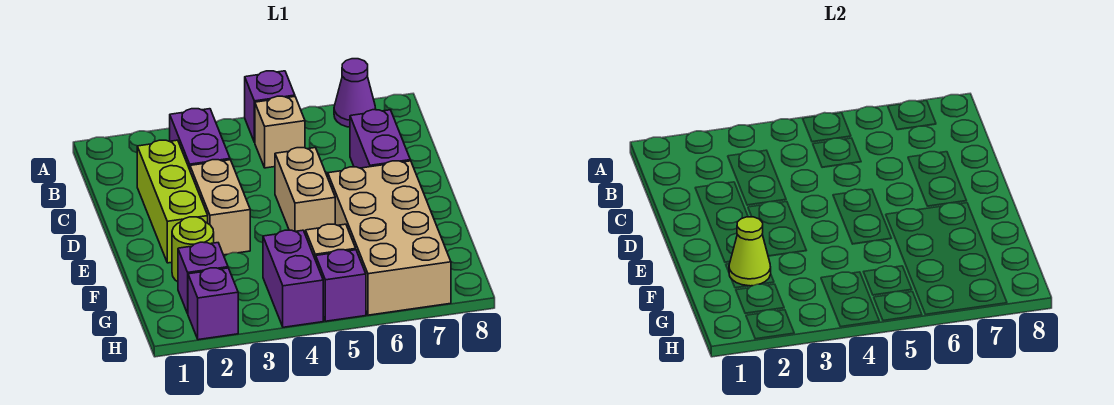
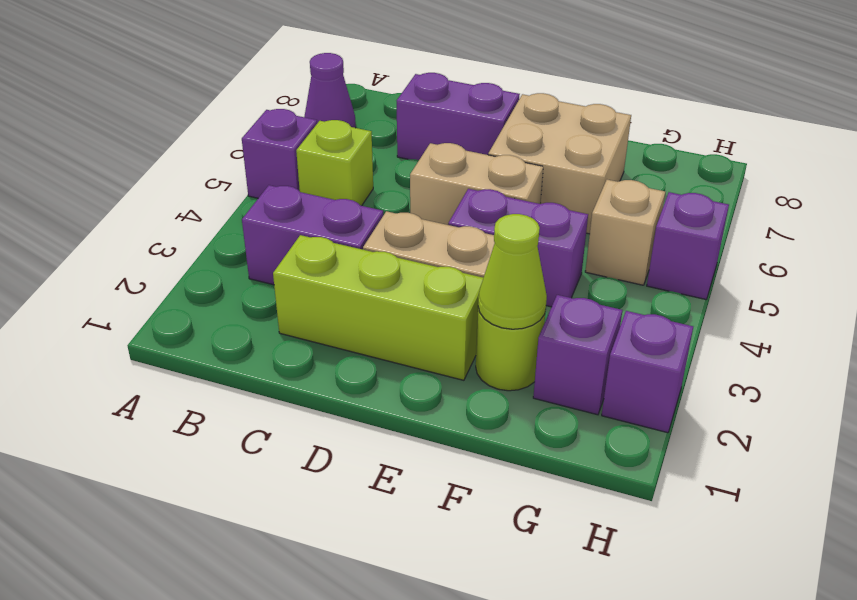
tan brick B5 level 1 -> lime brick B5 level 1
tan brick E6:H7 level 1 -> tan brick E6:F7 level 1
purple brick G4:H4 level 1 -> purple brick E4:F4 level 1

